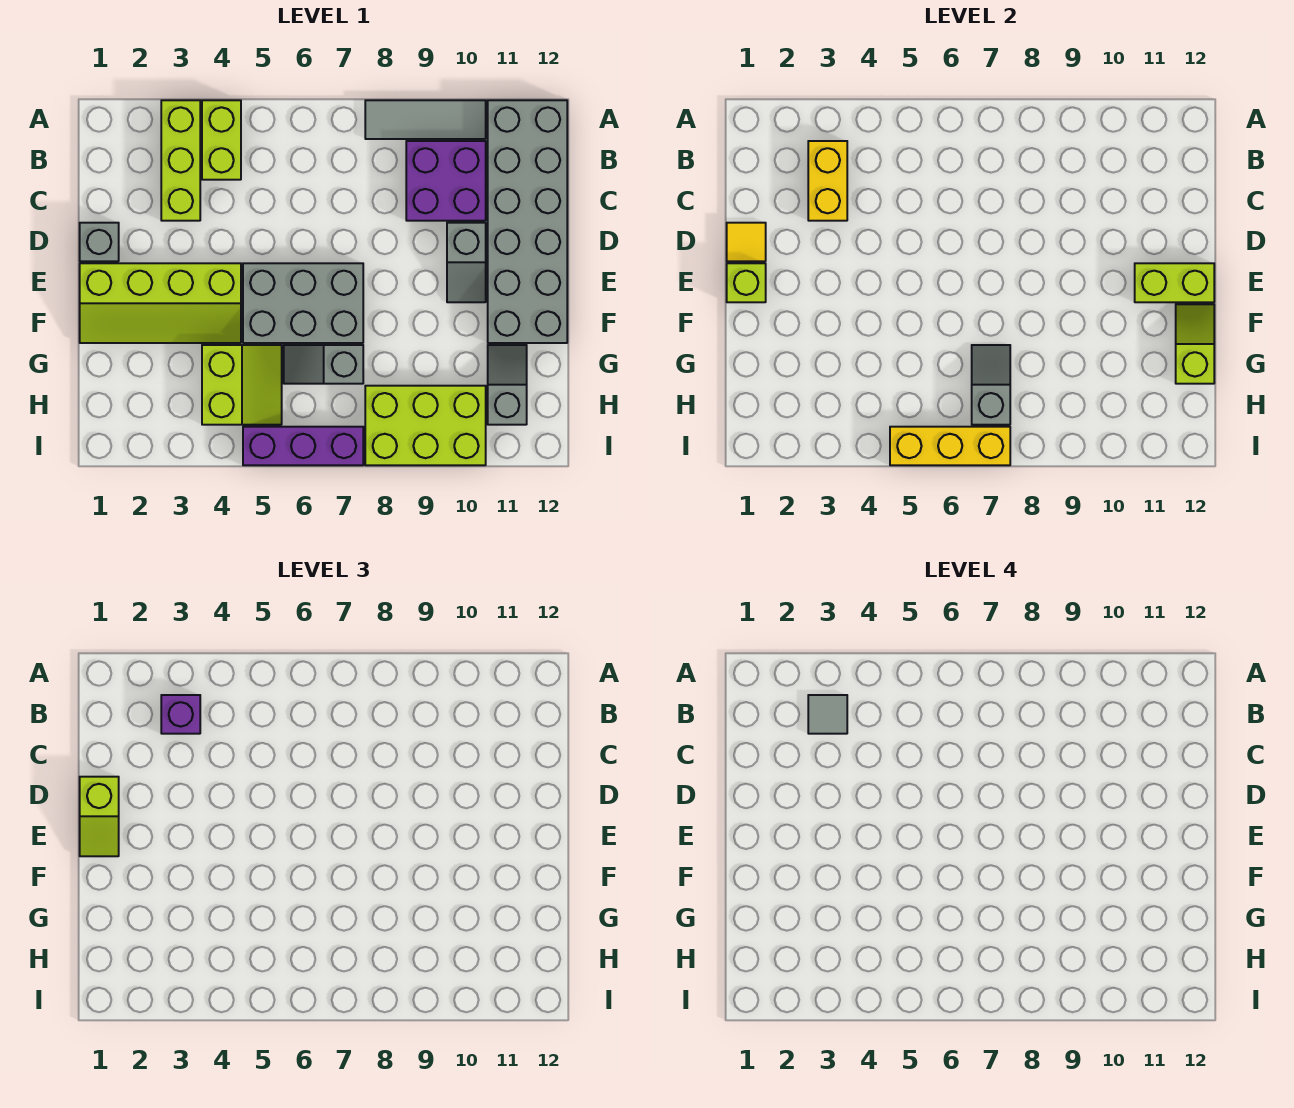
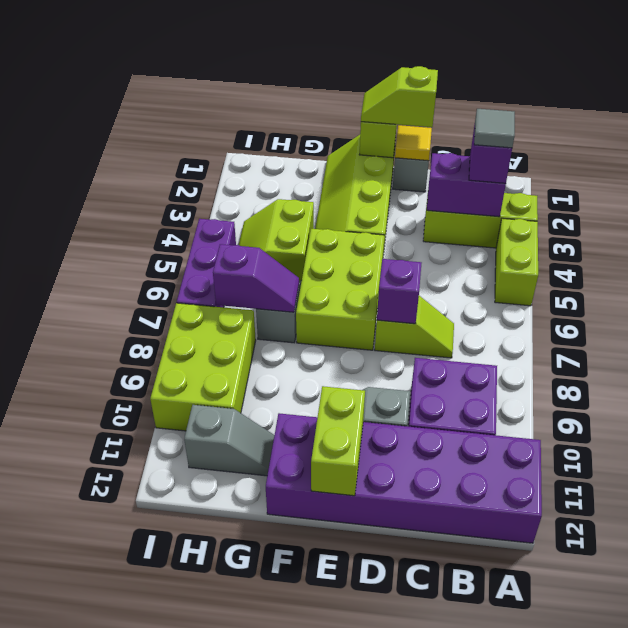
lime brick A4:B4 level 1 -> lime brick A4:A5 level 1
grey tile A8:A10 level 1 -> none
grey brick A11:F12 level 1 -> purple brick A11:F12 level 1
yellow brick B3:C3 level 2 -> purple brick B3:C3 level 2
none -> purple brick D7 level 2
grey brick E5:F7 level 1 -> lime brick E5:F7 level 1
lime slope F12:G12 level 2 top G -> lime slope C7:D7 level 1 top D
lime slope G4:H5 level 1 top 4 -> lime slope G4:H5 level 1 top G
grey slope G7:H7 level 2 top H -> purple slope G7:H7 level 2 top H
yellow brick I5:I7 level 2 -> none

